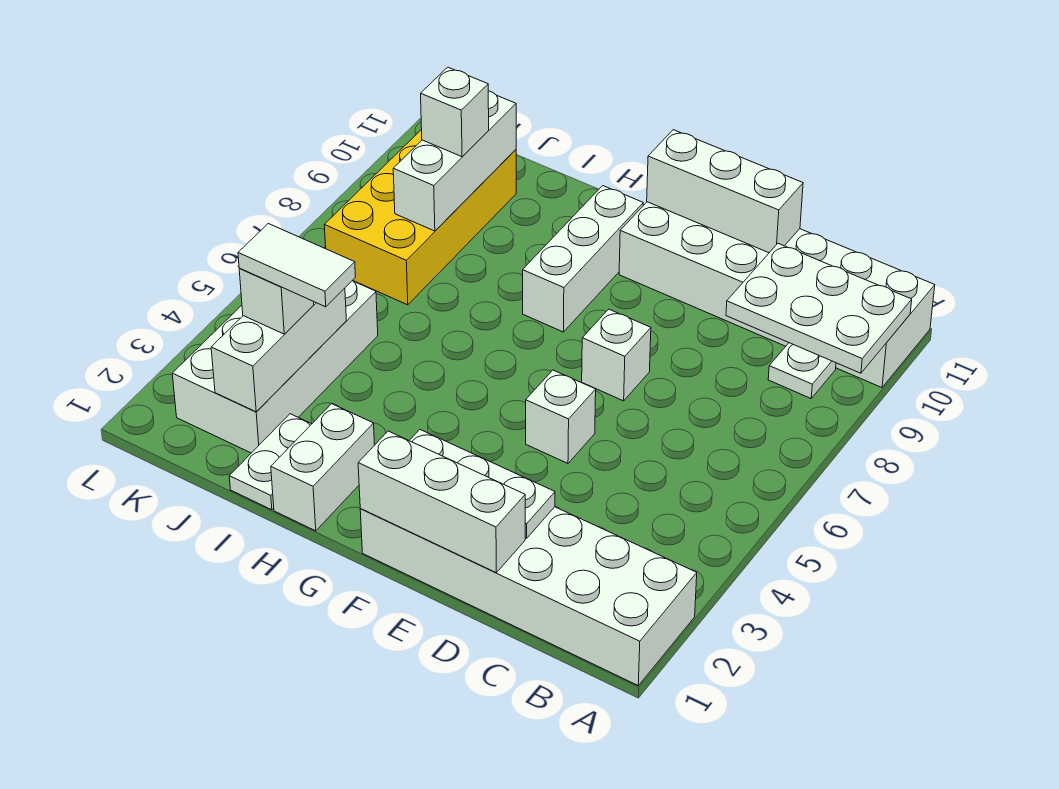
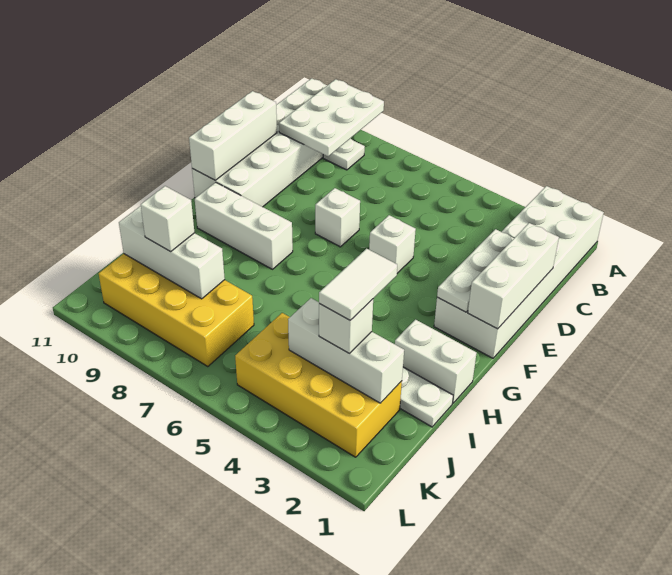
white brick J2:K5 level 1 -> yellow brick J2:K5 level 1

